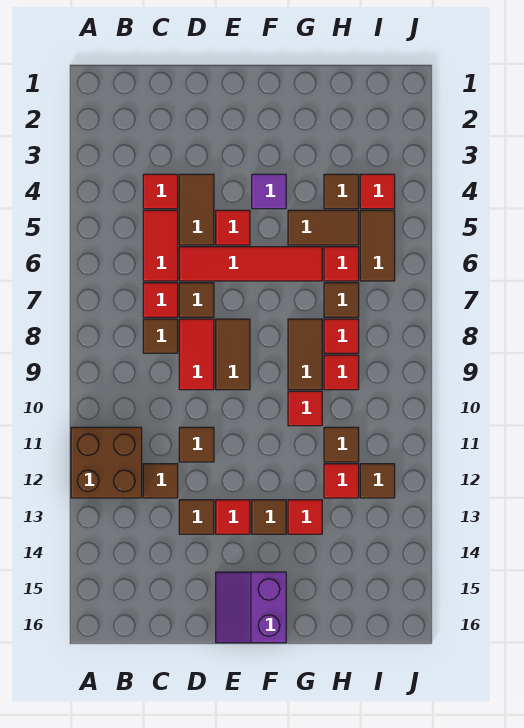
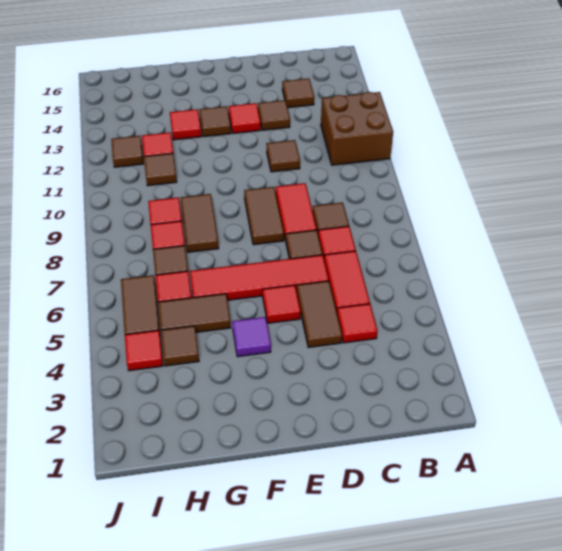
brown tile C12 level 1 -> brown tile C14 level 1
purple slope E15:F16 level 1 top F -> none
red tile G10 level 1 -> none

